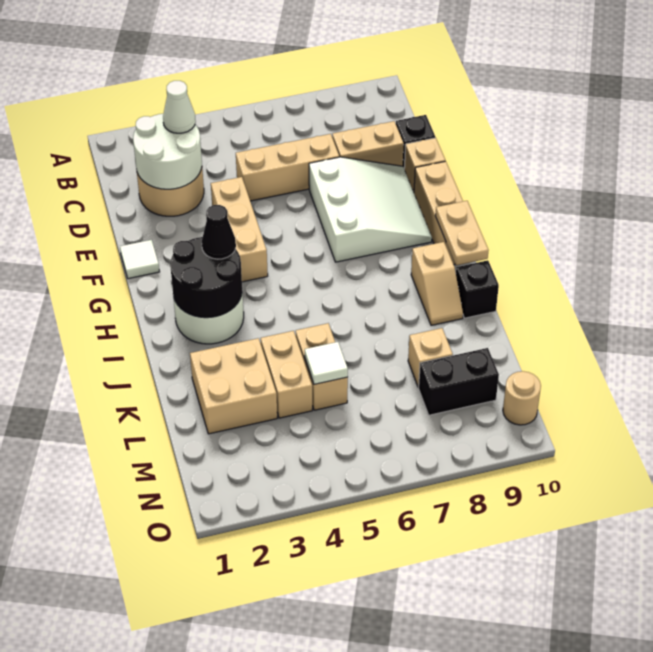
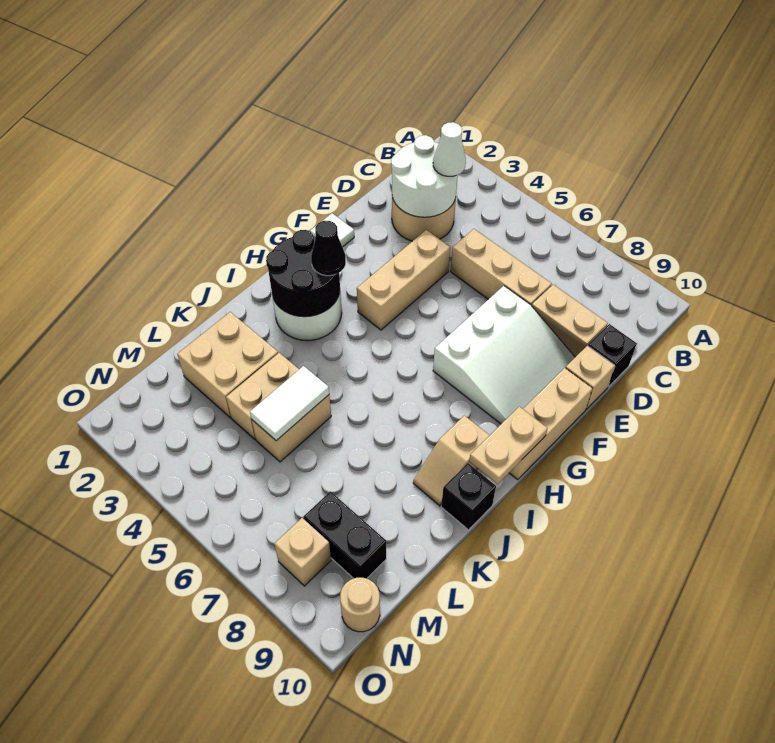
white tile L5 level 2 -> white tile K5:L5 level 2
tan brick L8 level 1 -> tan brick N8 level 1

